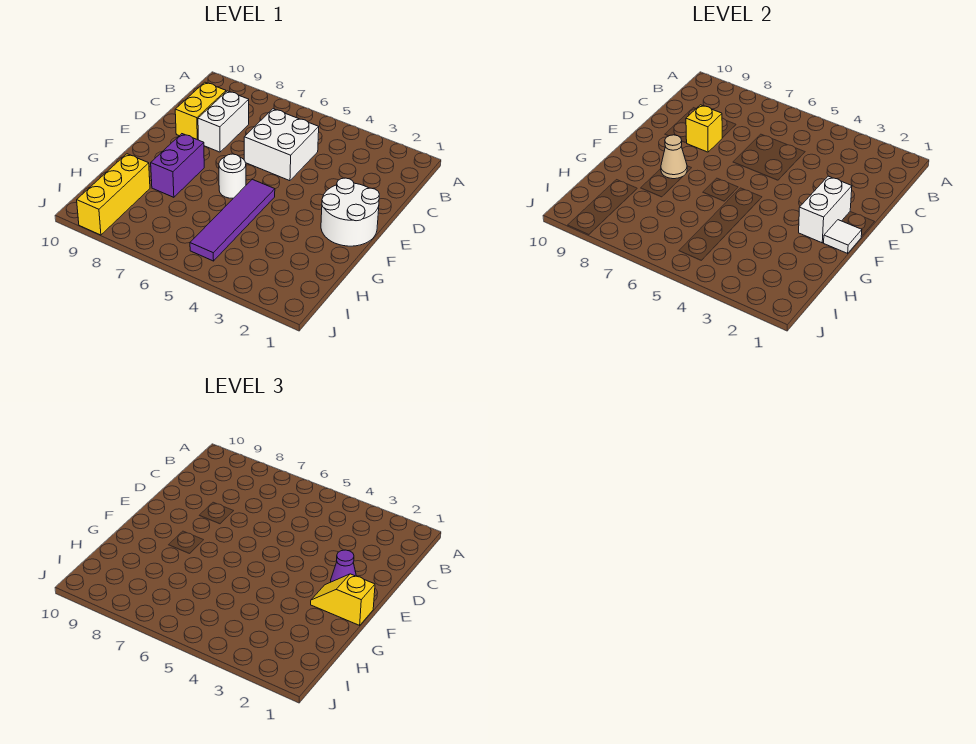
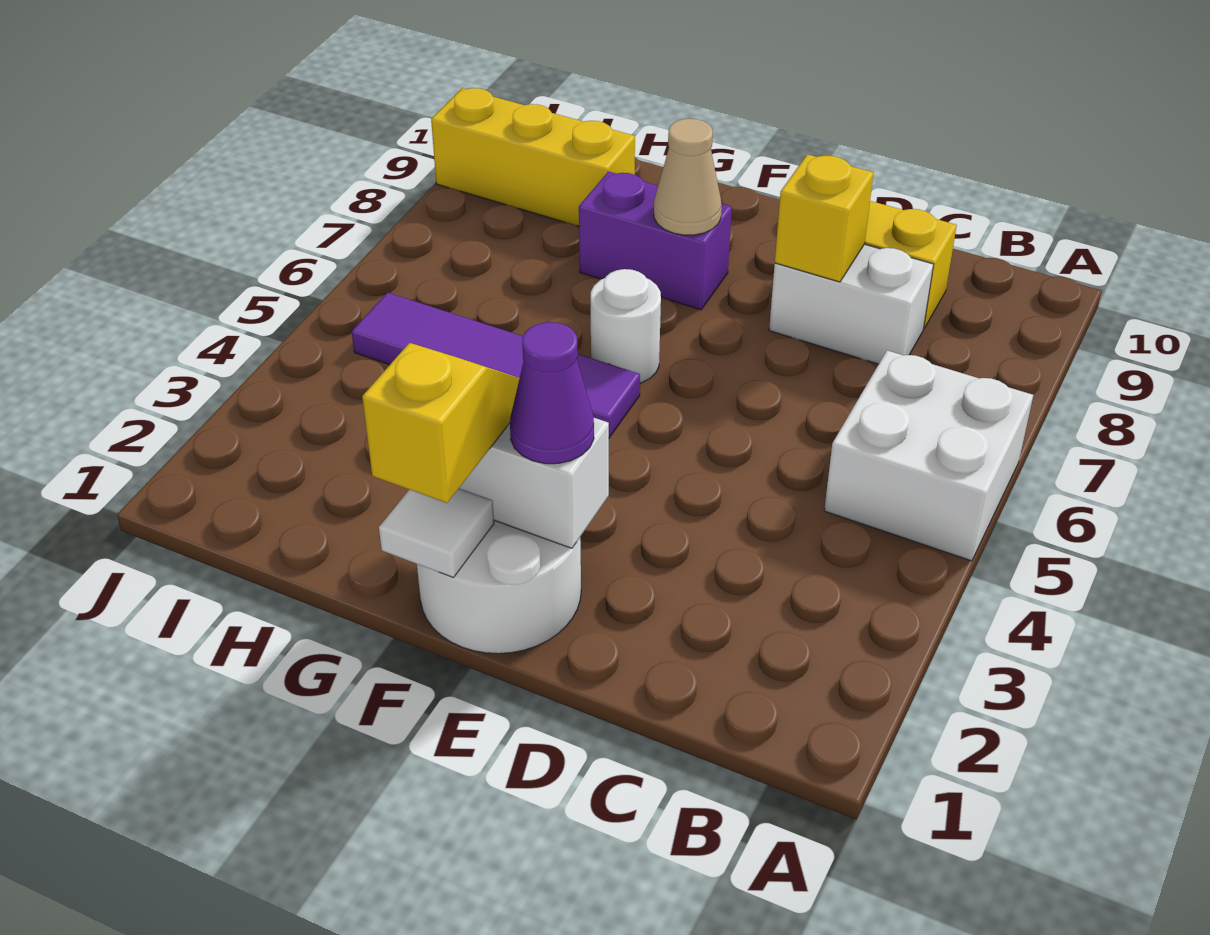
white brick C5:D6 level 1 -> white brick A5:B6 level 1

